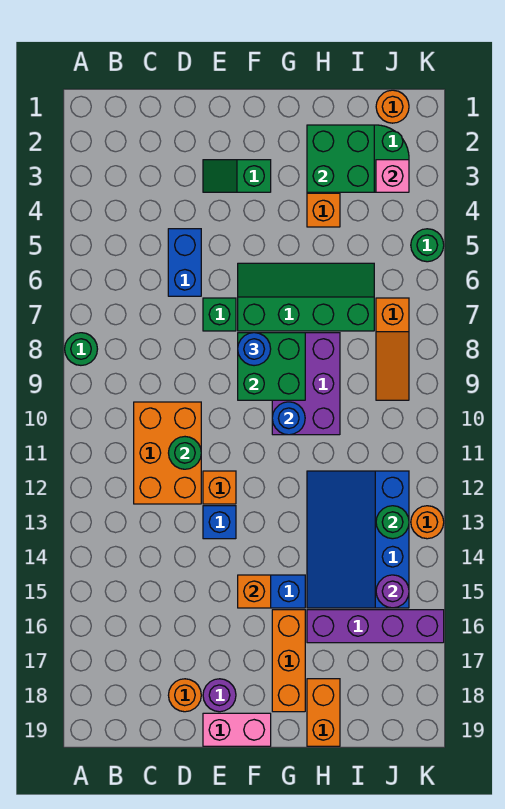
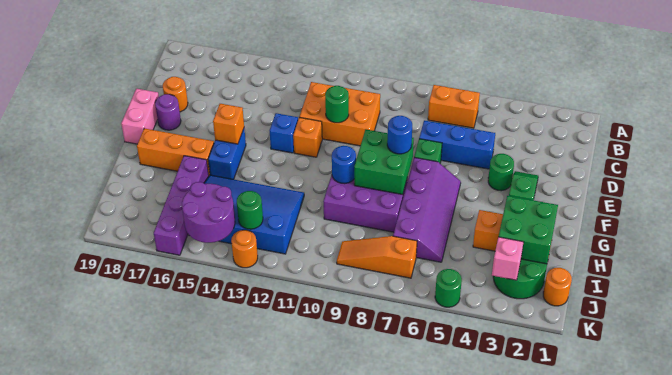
green round brick A8 level 1 -> green round brick E4 level 1
blue brick D5:D6 level 1 -> blue brick D5:D7 level 1
green slope F6:I7 level 1 top 7 -> purple slope F6:I7 level 1 top 7
orange brick H18:H19 level 1 -> orange brick B6:B7 level 1
purple round brick J15 level 2 -> purple round brick J14:K15 level 2

